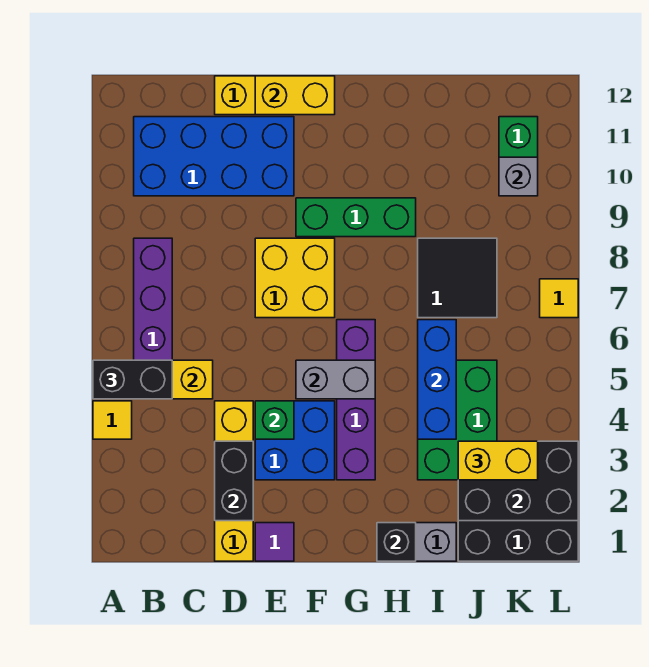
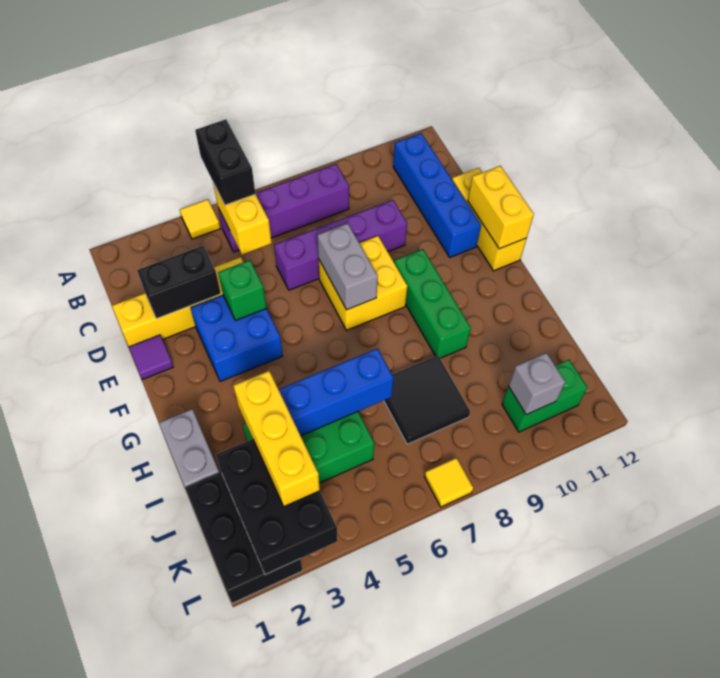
blue brick B10:E11 level 1 -> blue brick B11:E11 level 1
grey brick F5:G5 level 2 -> grey brick E7:F7 level 2
purple brick G3:G6 level 1 -> purple brick D6:D9 level 1
black brick H1 level 2 -> none
yellow brick J3:K3 level 3 -> yellow brick I3:K3 level 3

